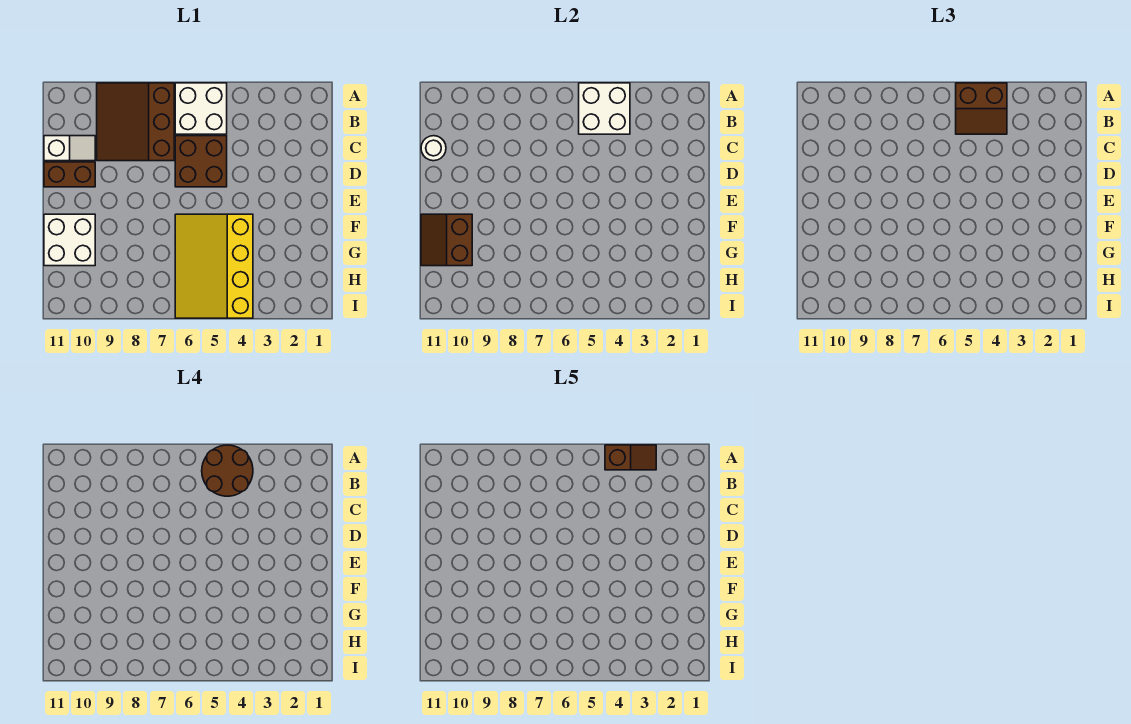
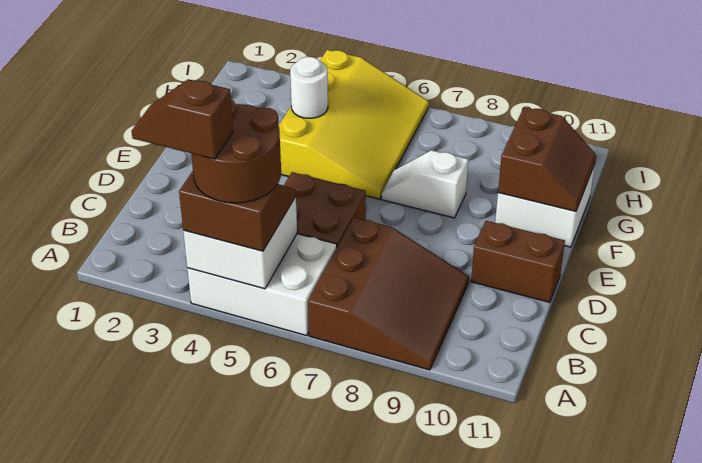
white brick A5:B6 level 1 -> white brick A4:B6 level 1
white slope C10:C11 level 1 top 11 -> white slope F7:F8 level 1 top 8
white round brick C11 level 2 -> white round brick G4 level 2

